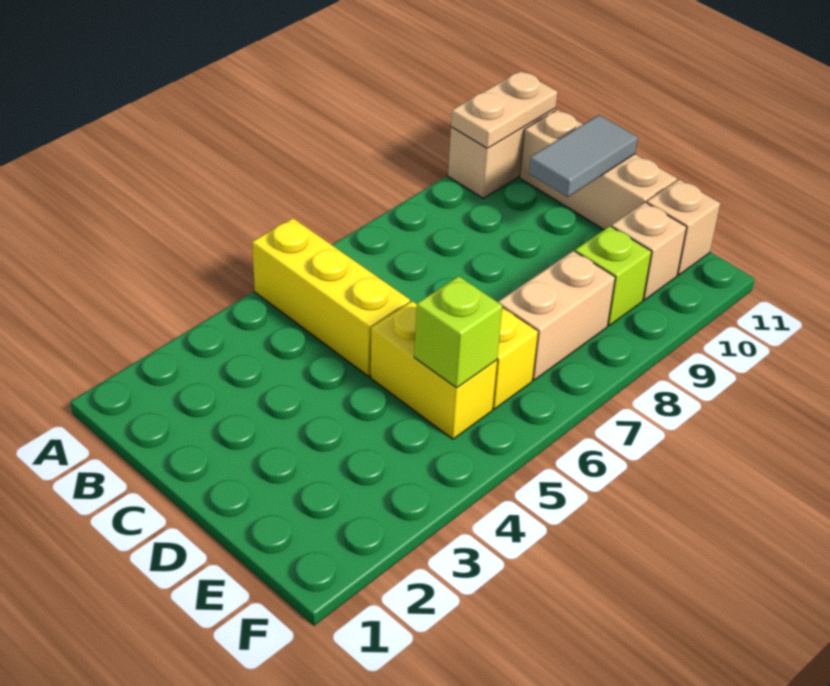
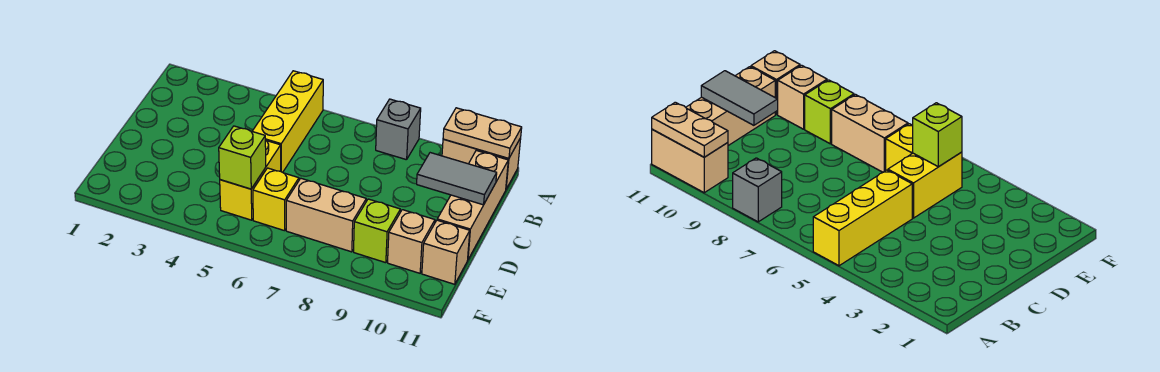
none -> grey brick A8 level 1

